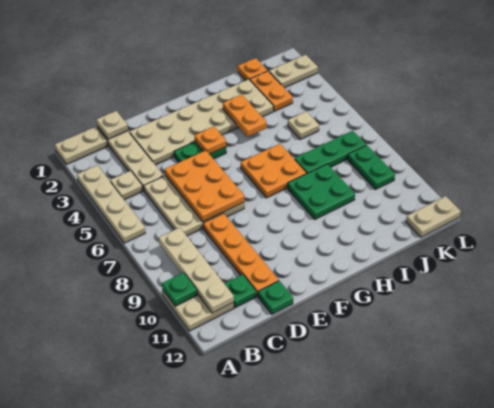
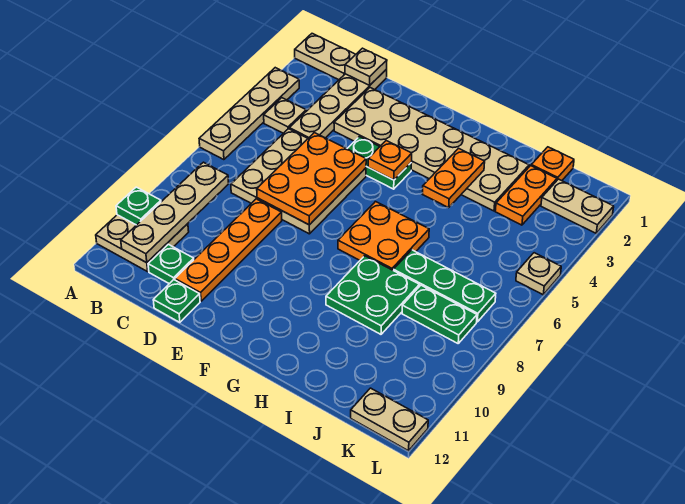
tan plate J5 level 1 -> tan plate L5 level 1
green plate K8:K9 level 1 -> green plate J8:K8 level 1

